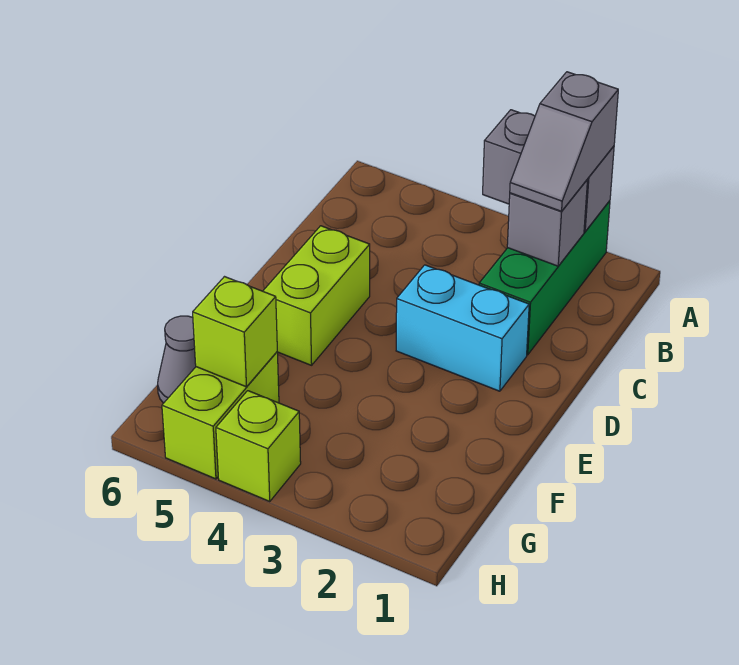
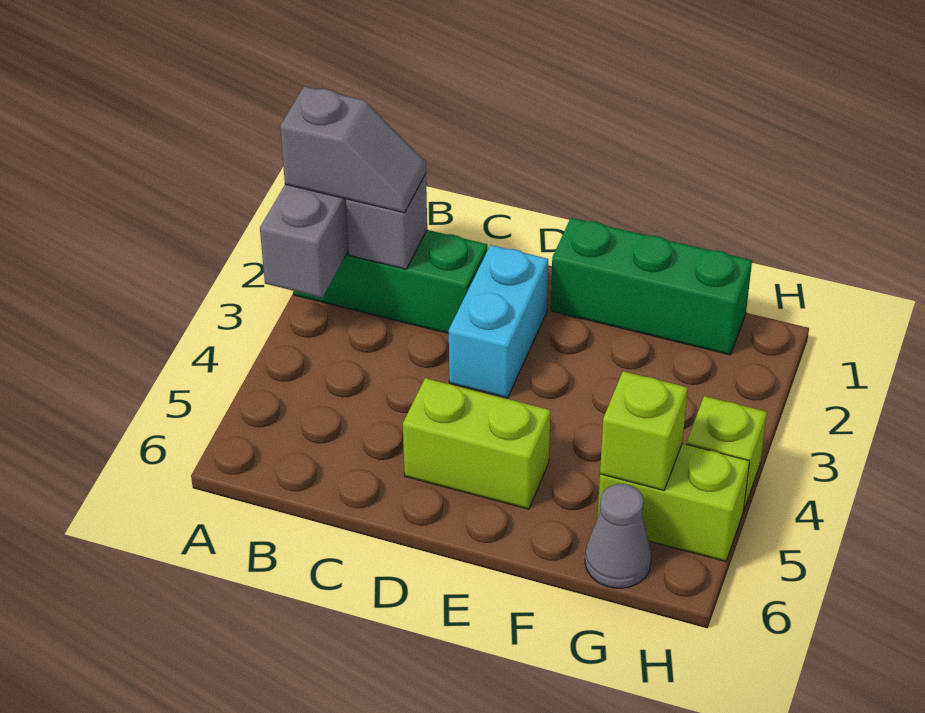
none -> green brick E1:G1 level 1

